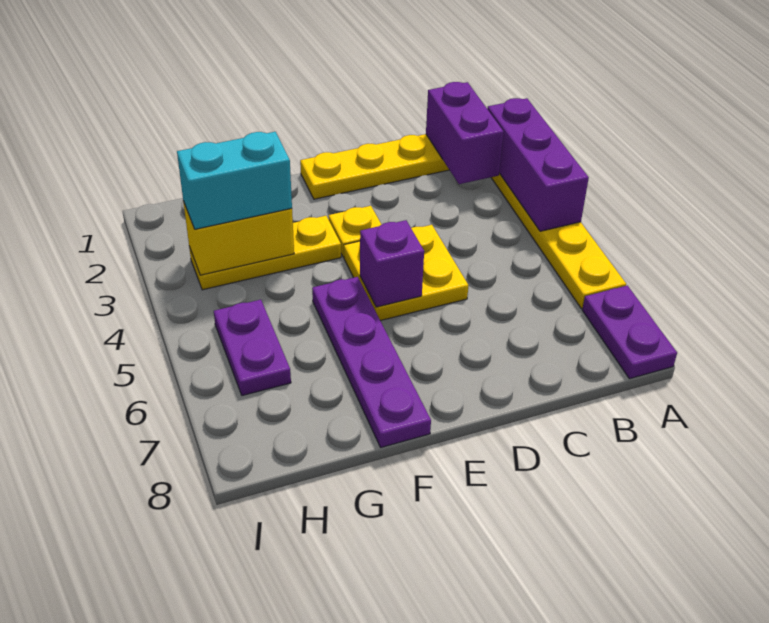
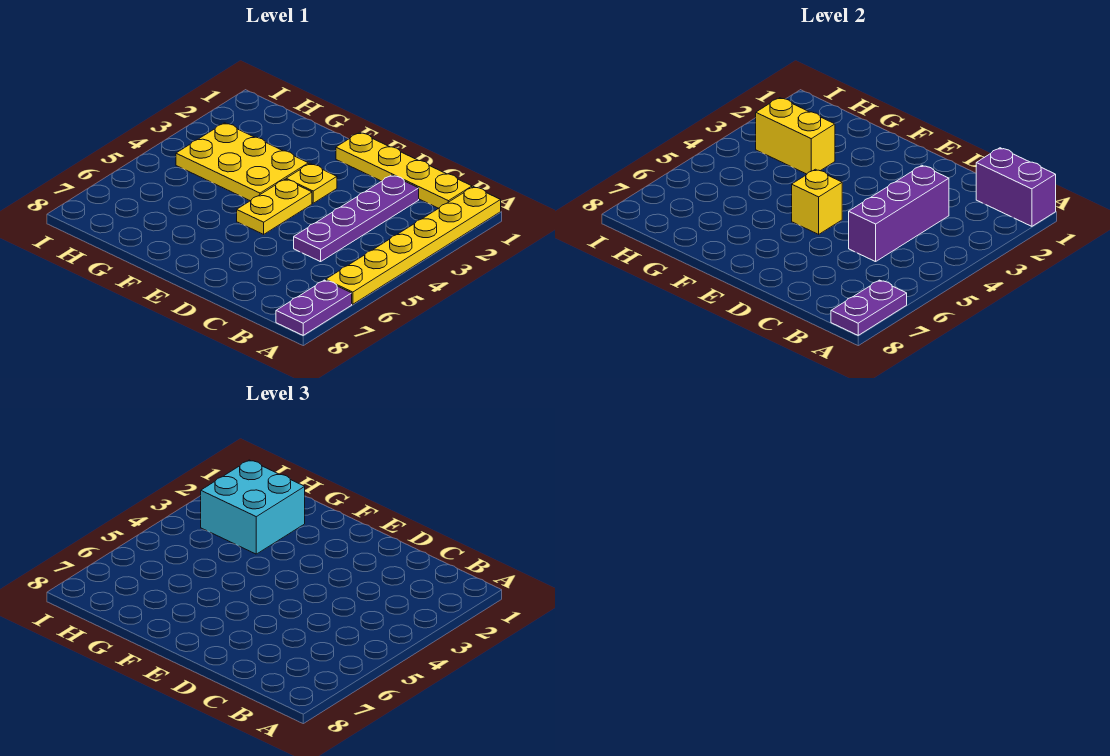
purple brick A2:A4 level 2 -> purple brick C3:C5 level 2
purple brick B1:B2 level 2 -> purple brick A1:B1 level 2
yellow plate D4:E5 level 1 -> yellow plate E4:E5 level 1
purple brick E5 level 2 -> yellow brick E5 level 2
yellow plate F3:H3 level 1 -> yellow plate F3:H4 level 1
purple plate F5:F8 level 1 -> purple plate C2:C5 level 1
cyan brick G3:H3 level 3 -> cyan brick G2:H3 level 3
purple plate H5:H6 level 1 -> purple plate A7:A8 level 2

